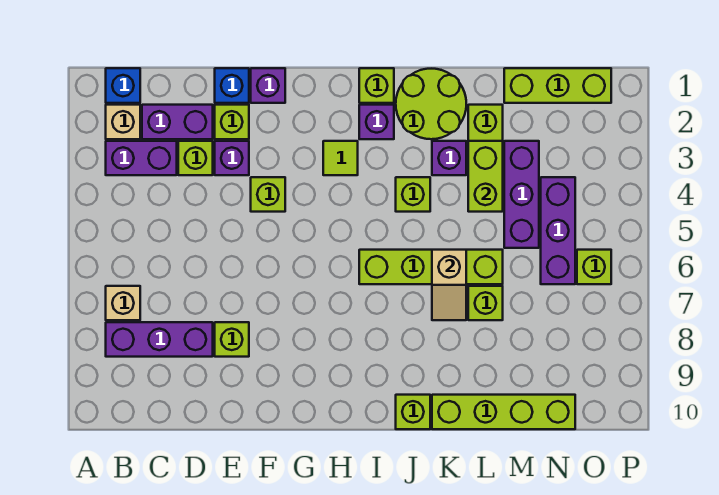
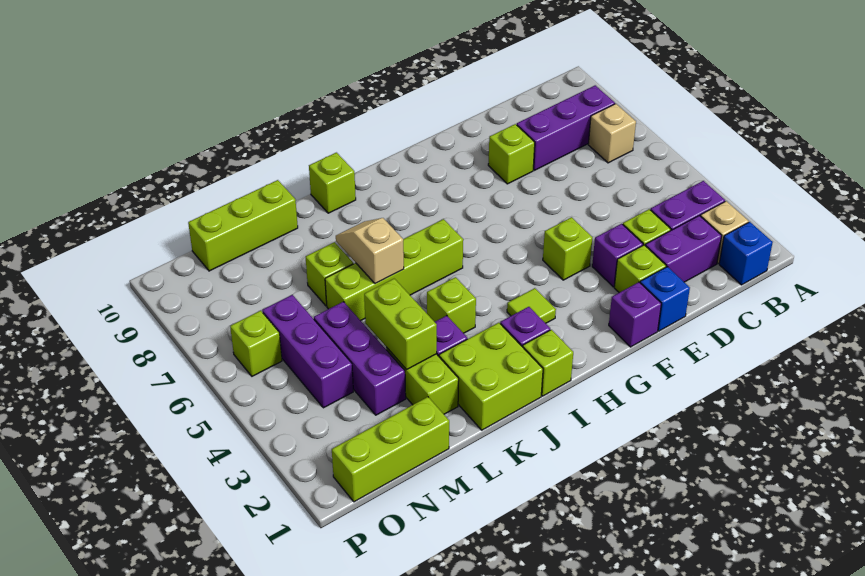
lime round brick J1:K2 level 1 -> lime brick J1:K2 level 1
lime brick K10:N10 level 1 -> lime brick L10:N10 level 1

